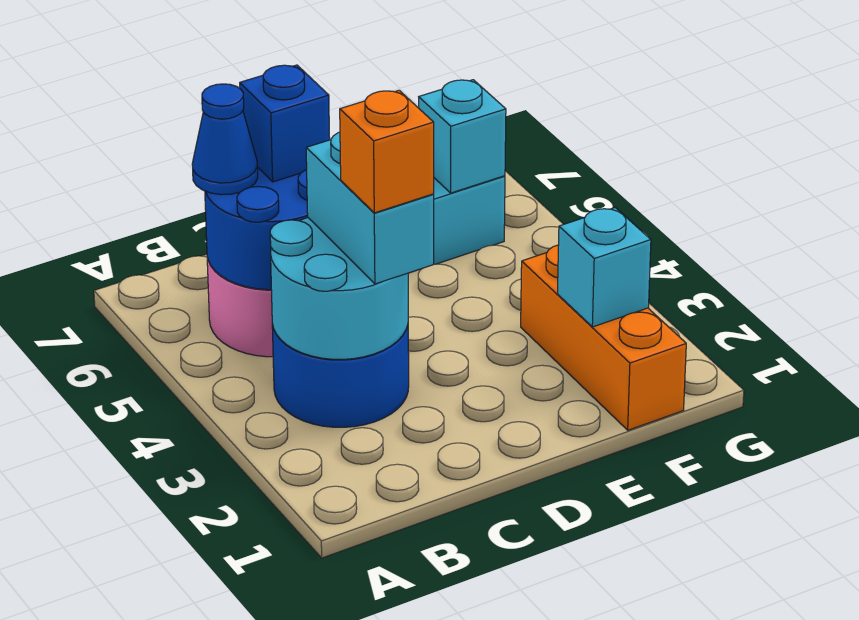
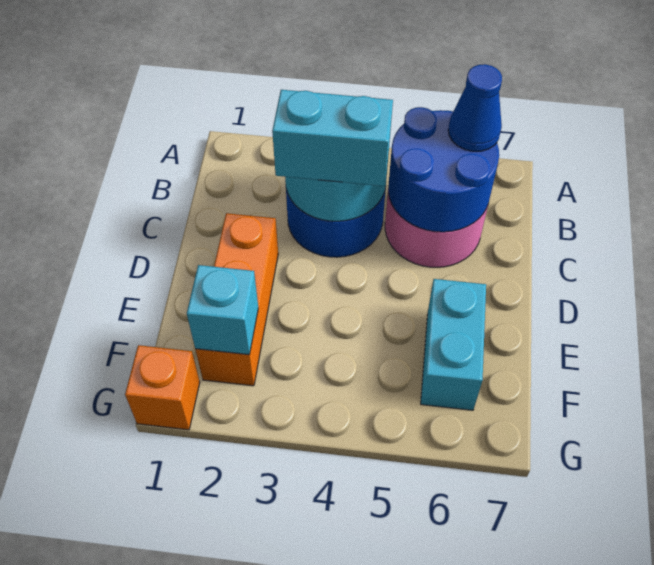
orange brick C3 level 4 -> orange brick G1 level 1
blue brick C6 level 3 -> none
orange brick F1:F3 level 1 -> orange brick D2:F2 level 1
cyan brick F6 level 2 -> none

